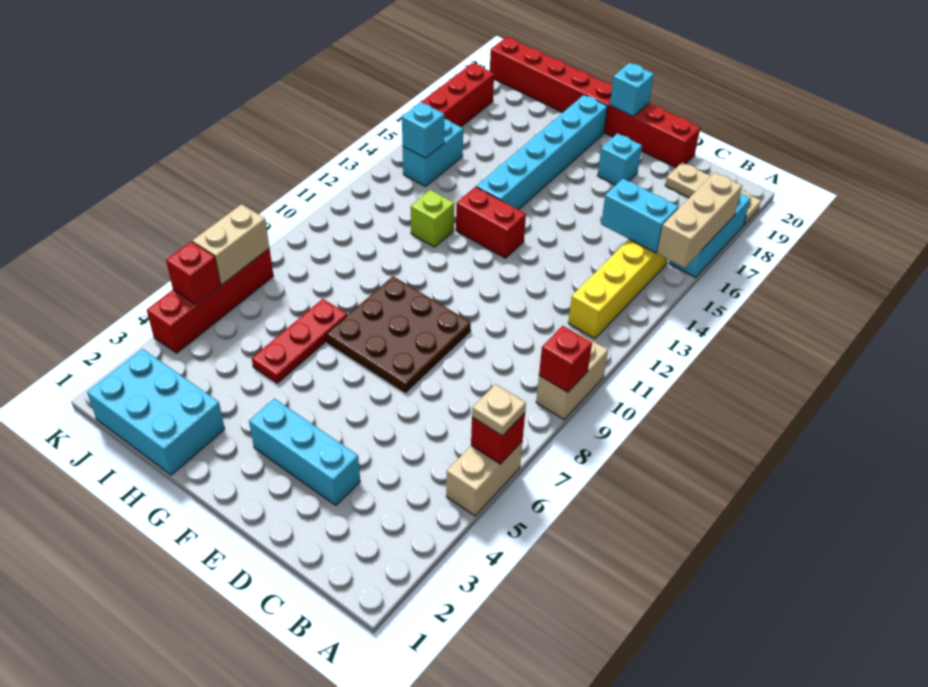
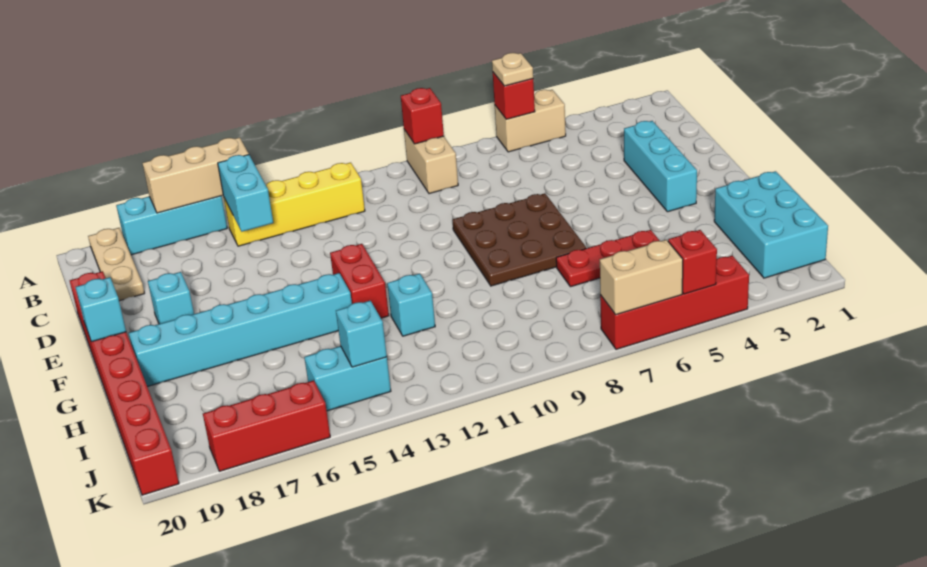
tan brick A9:A10 level 1 -> tan brick A9:B9 level 1
lime brick H12 level 1 -> cyan brick H12 level 1

